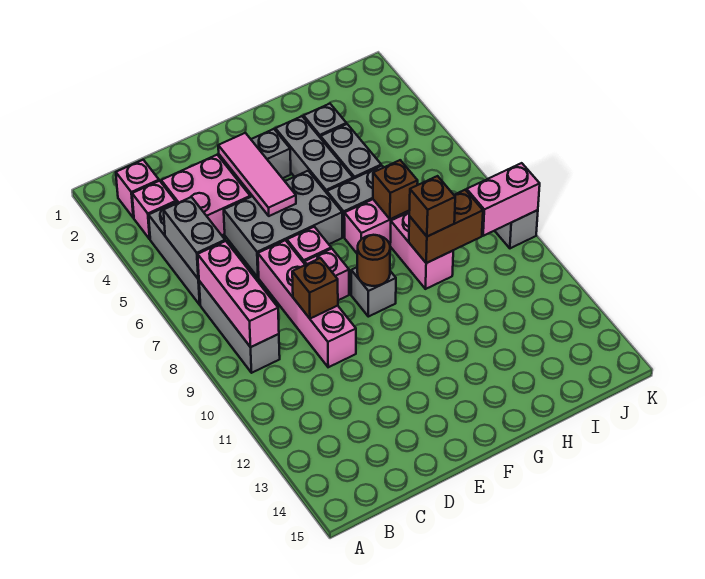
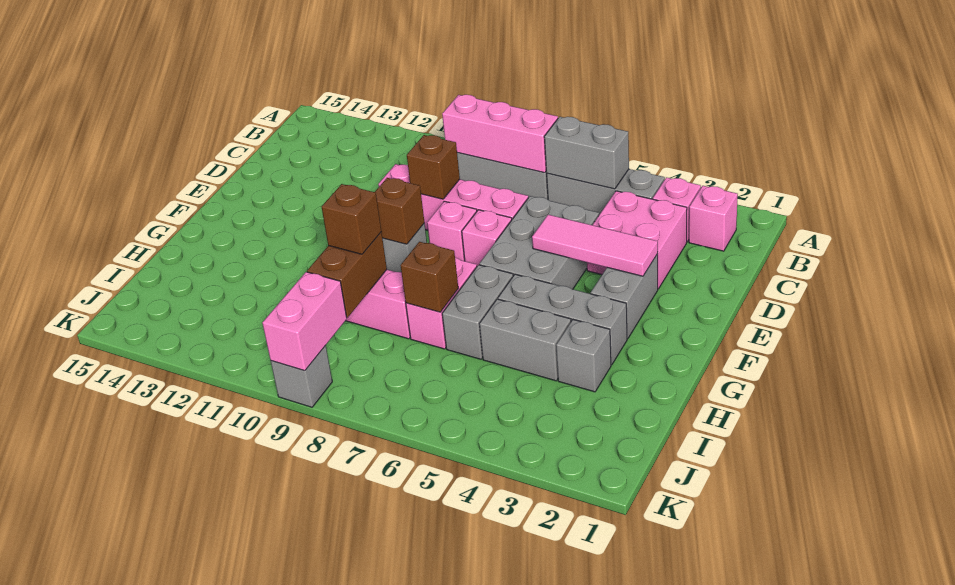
brown round brick F9 level 2 -> brown brick F9 level 2

